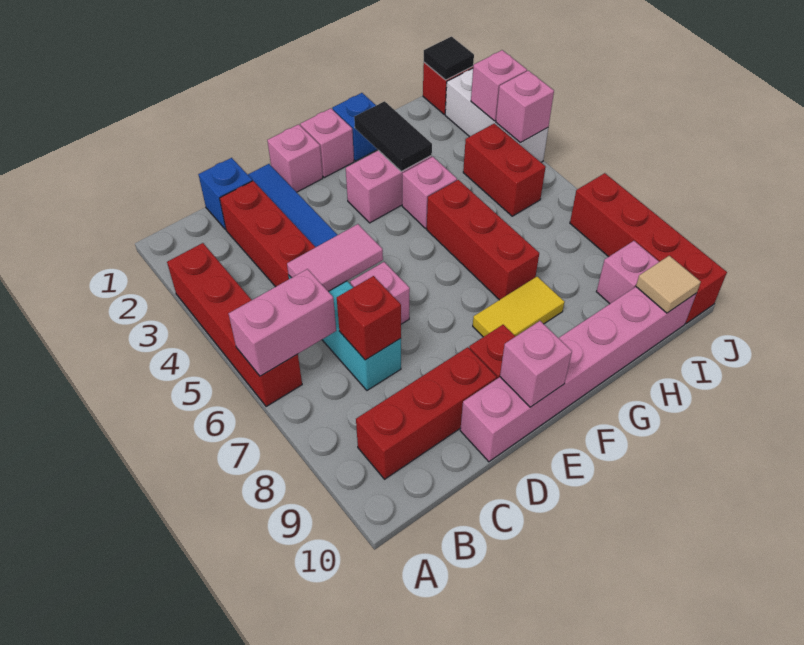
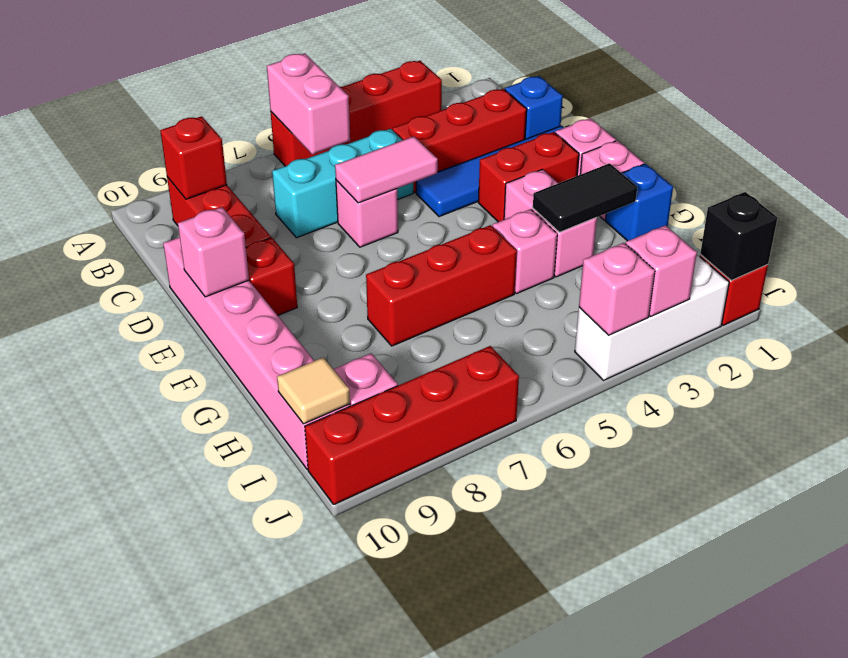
pink tile C5:D5 level 2 -> pink tile D5:D6 level 2
red brick C7 level 2 -> red brick B9 level 2
yellow tile F8:G8 level 1 -> none
red brick I4:I5 level 1 -> red brick E2:E3 level 1
black tile J1 level 2 -> black brick J1 level 2

